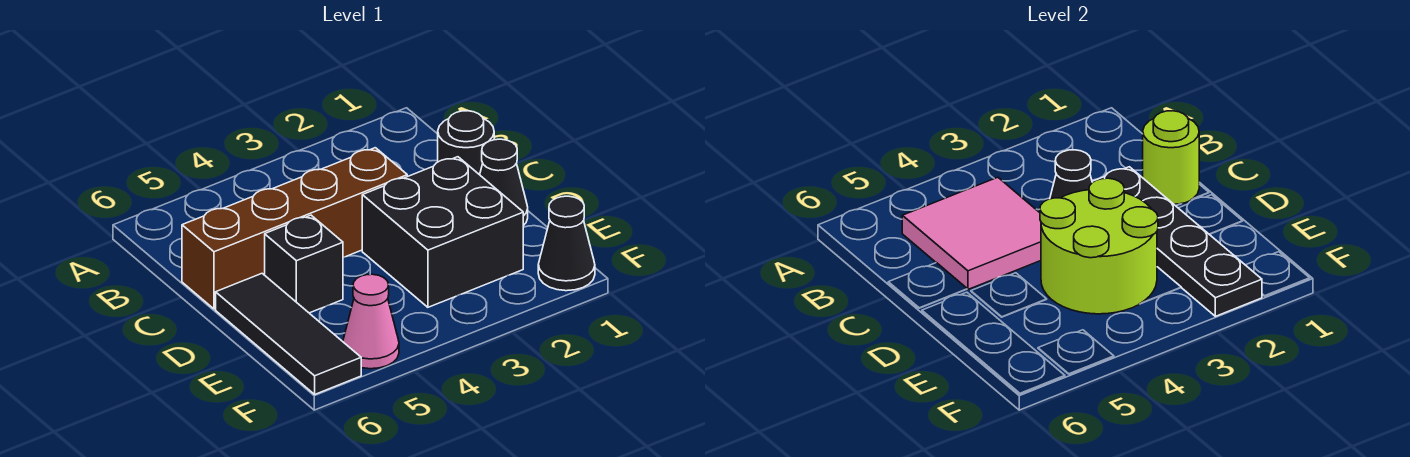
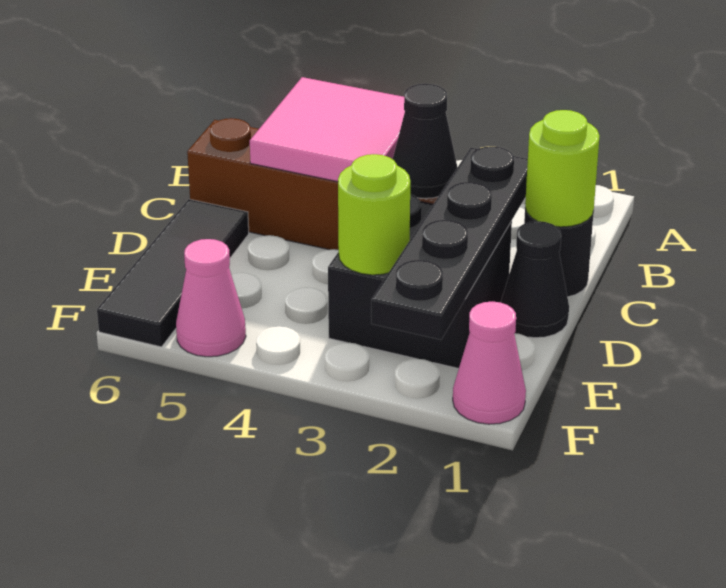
lime round brick D3:E4 level 2 -> lime round brick E3 level 2
black brick D5 level 1 -> none
black cone F1 level 1 -> pink cone F1 level 1

